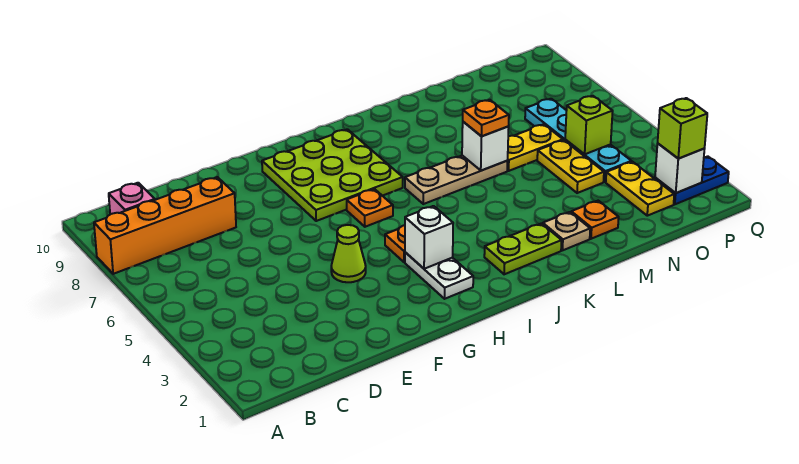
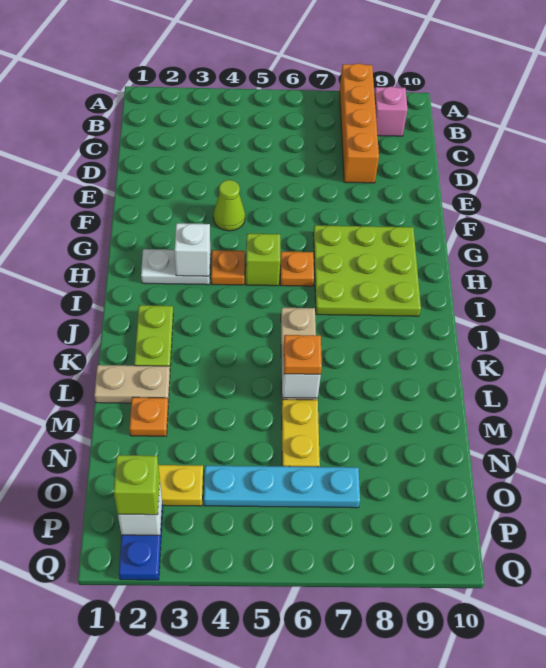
tan plate L2 level 1 -> tan plate L1:L2 level 1
yellow plate N4:N5 level 1 -> none
lime brick O5 level 2 -> lime brick H5 level 1

